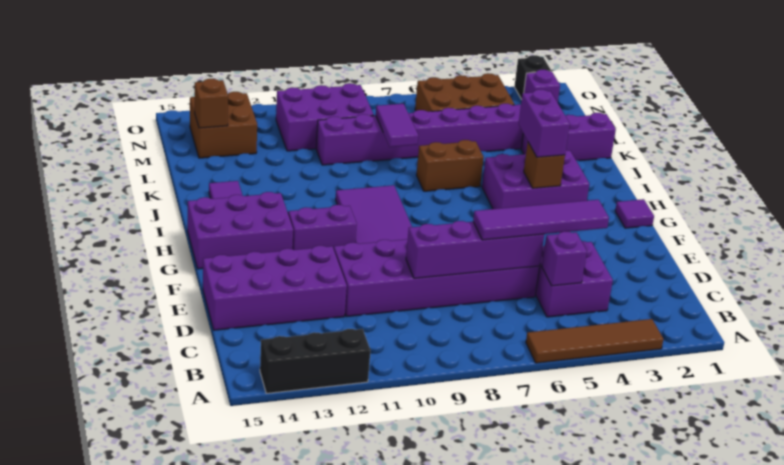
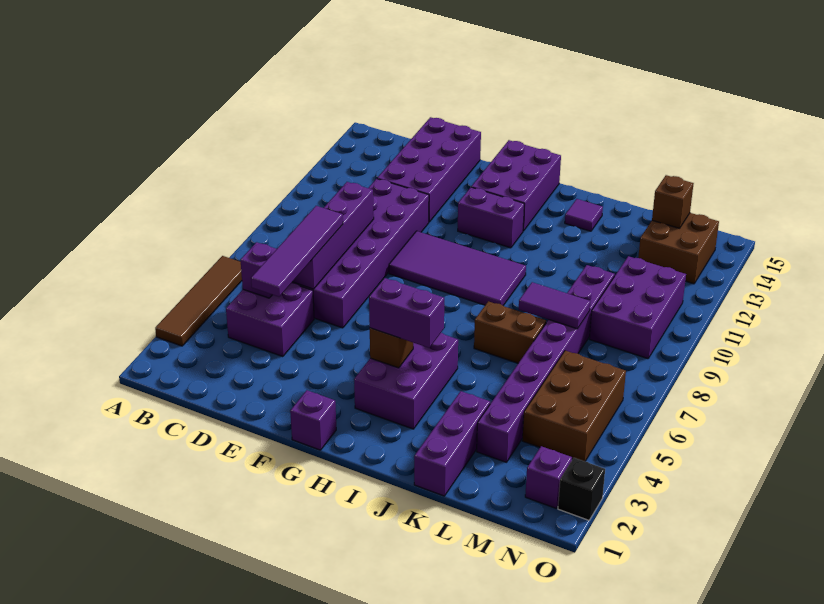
black brick A12:A14 level 1 -> none
purple tile G1 level 1 -> purple brick G1 level 1
purple brick G11:G12 level 1 -> purple brick G12:H12 level 1
brown brick J6:J7 level 1 -> brown brick J7:K7 level 1

